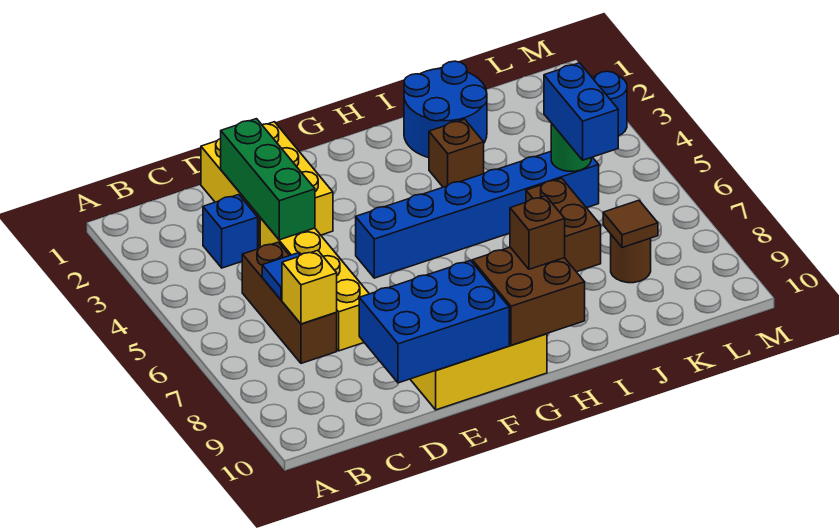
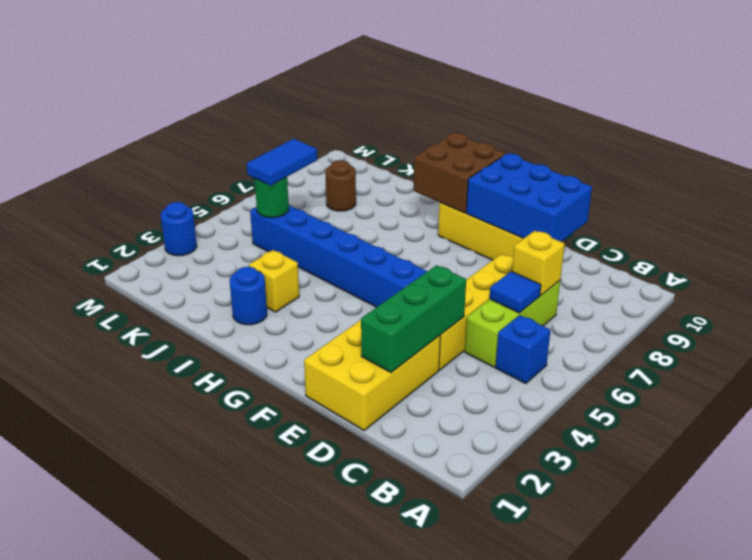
blue brick C3 level 1 -> blue brick B5 level 1
brown brick C5:C7 level 1 -> lime brick C5:C7 level 1
brown brick H9 level 3 -> none
blue round brick I1:J2 level 1 -> blue round brick I2 level 1
brown brick I3 level 1 -> yellow brick I3 level 1
brown brick J6:J7 level 1 -> none
blue brick K5:K6 level 3 -> blue tile K5:K6 level 3
brown tile K8 level 2 -> none

